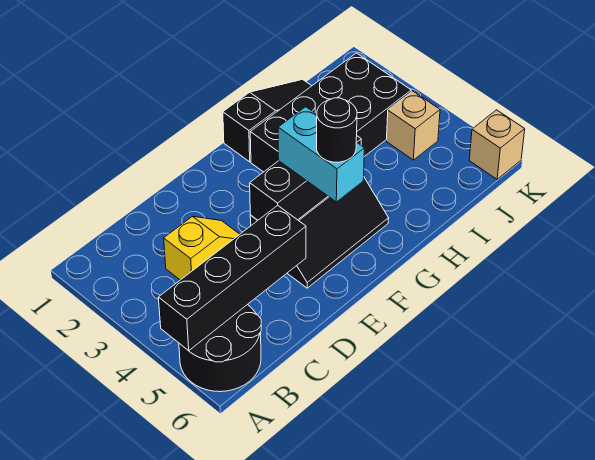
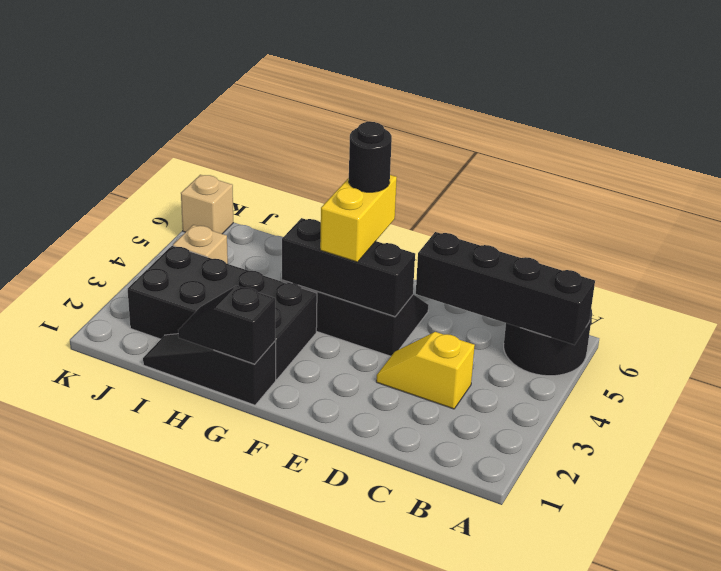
cyan brick F4:F5 level 3 -> yellow brick F4:F5 level 3
none -> black slope G1:H1 level 2 top G

